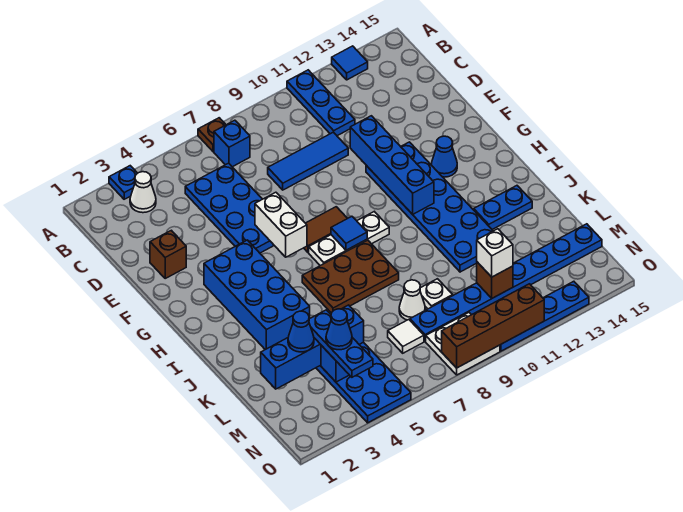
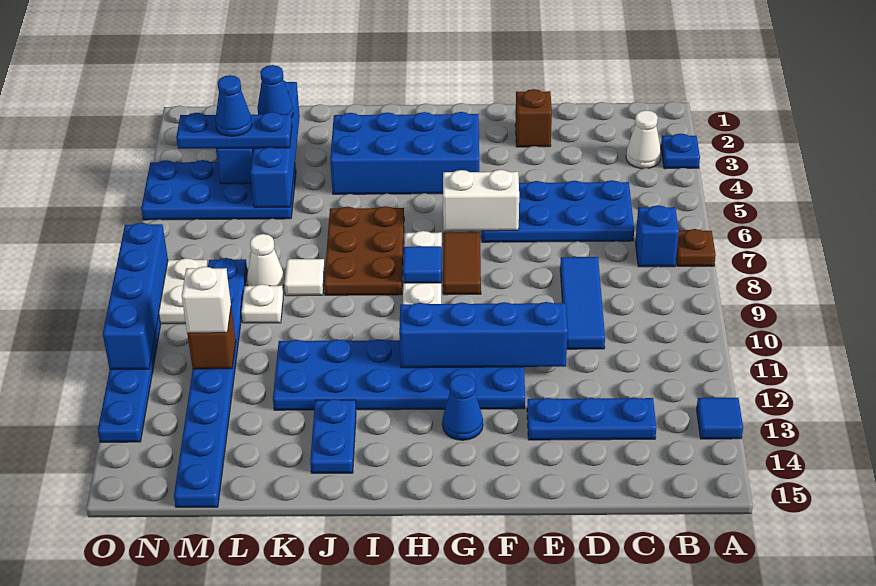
blue plate A11:C11 level 1 -> blue plate C13:E13 level 1
white tile M7 level 1 -> white tile K8 level 1
brown brick O8:O11 level 2 -> blue brick O8:O11 level 2

